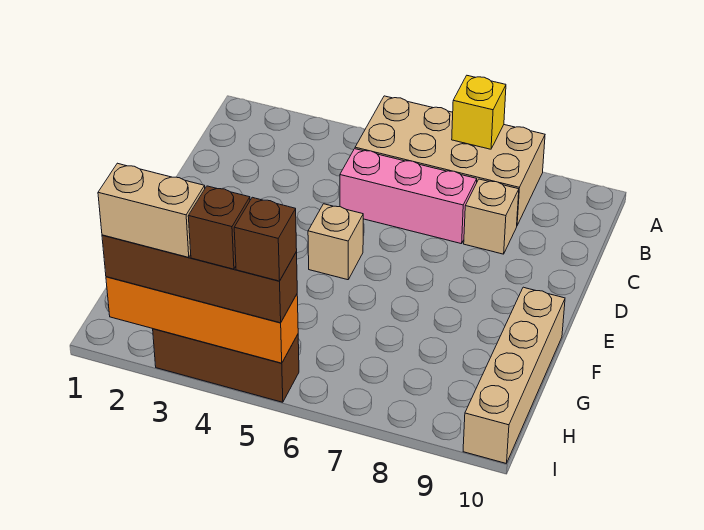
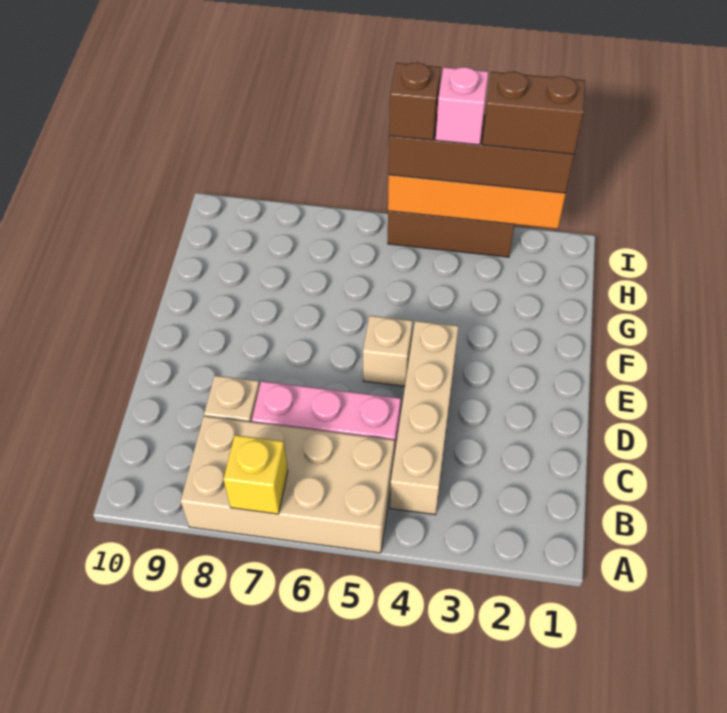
tan brick F10:I10 level 1 -> tan brick B4:E4 level 1
tan brick I2:I3 level 4 -> brown brick I2:I3 level 4
brown brick I4 level 4 -> pink brick I4 level 4

